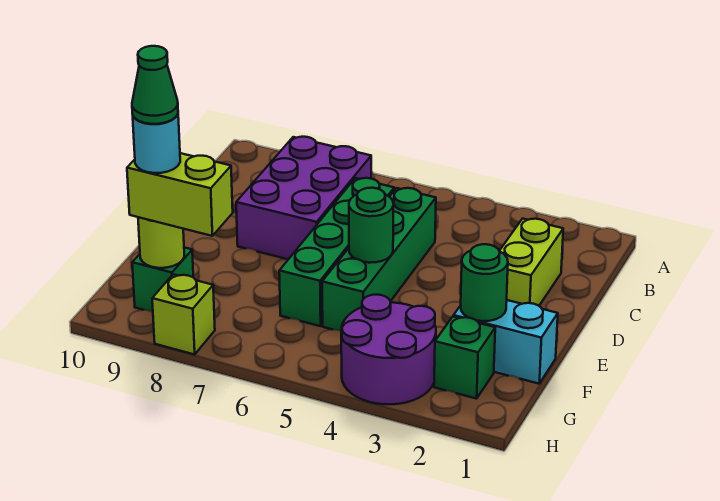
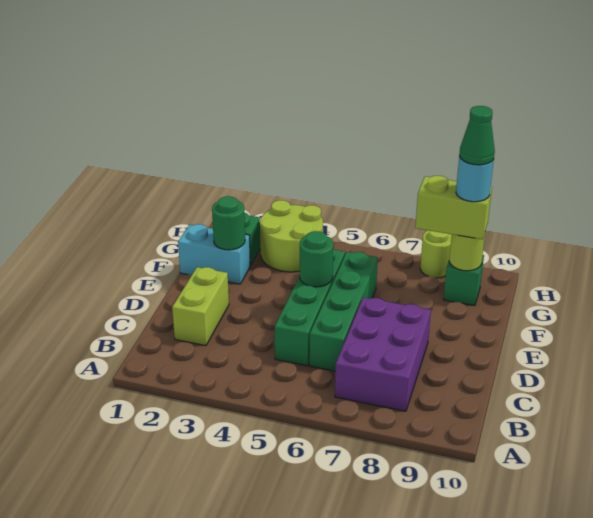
purple round brick G3:H4 level 1 -> lime round brick G3:H4 level 1
lime brick H8 level 1 -> lime round brick H8 level 1

